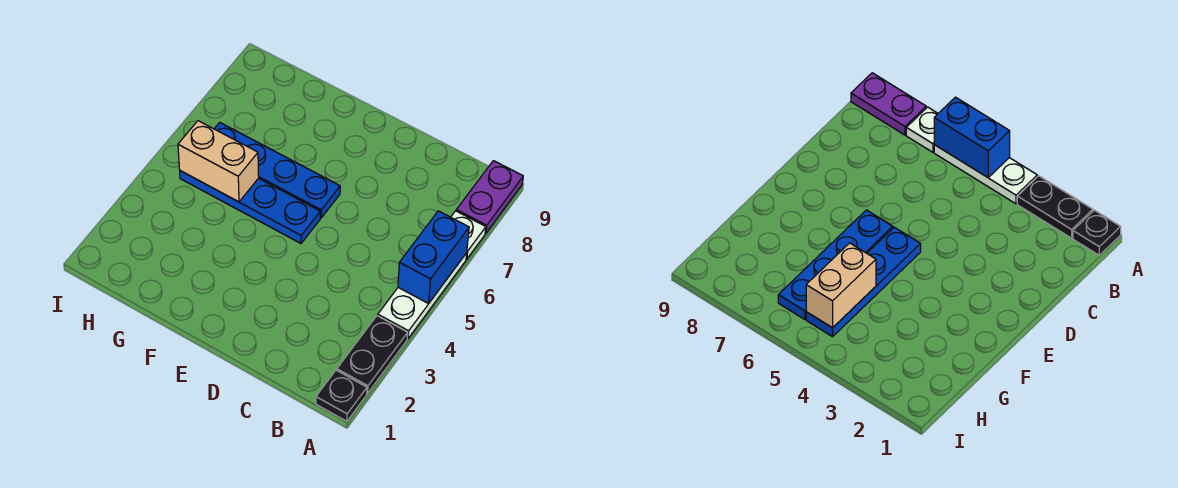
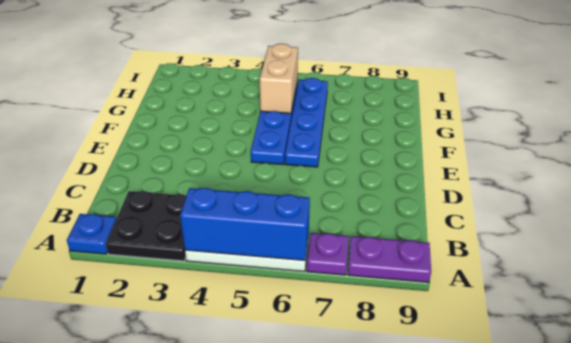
black plate A1 level 1 -> blue plate A1 level 1
black plate A2:A3 level 1 -> black plate A2:B3 level 1
blue brick A5:A6 level 2 -> blue brick A4:A6 level 2
white plate A7 level 1 -> purple plate A7 level 1

